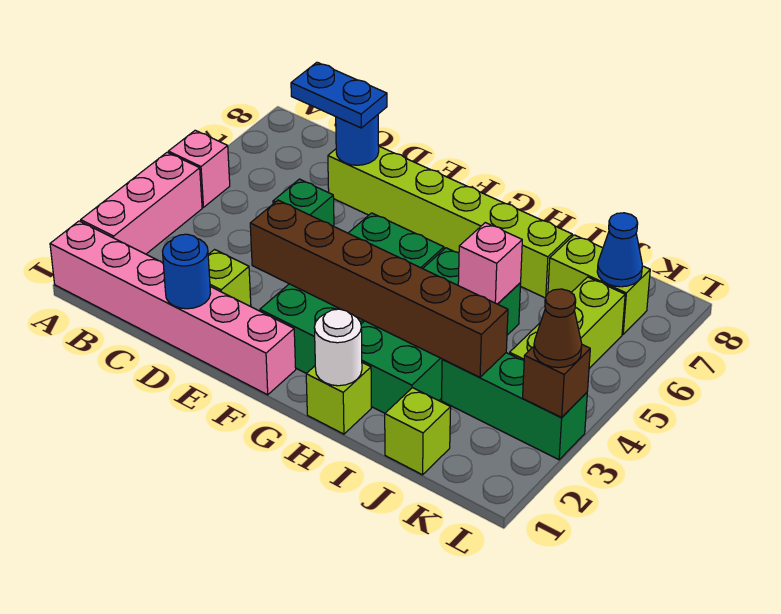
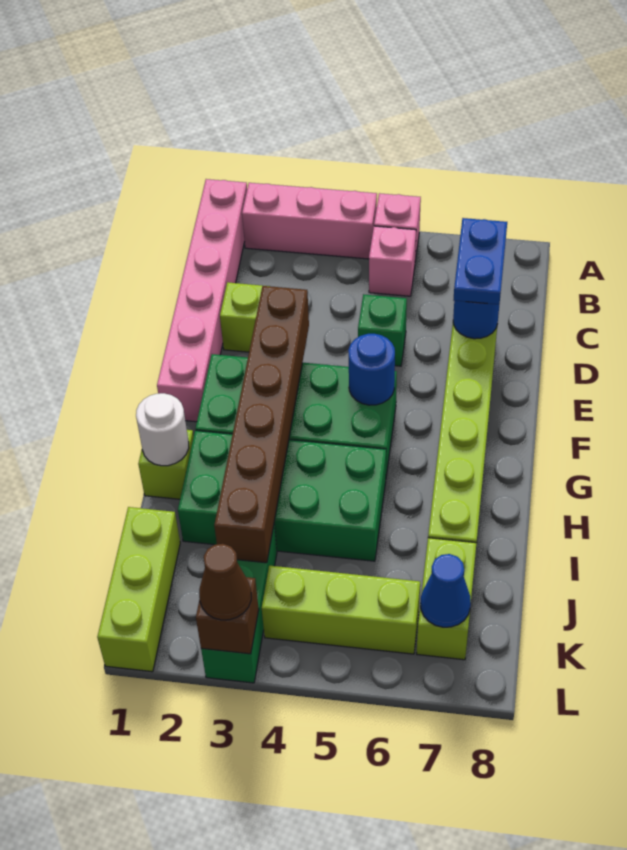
blue round brick D1 level 2 -> blue round brick F5 level 2
pink brick I5 level 2 -> pink brick B5 level 1
lime brick J1 level 1 -> lime brick J1:L1 level 1

